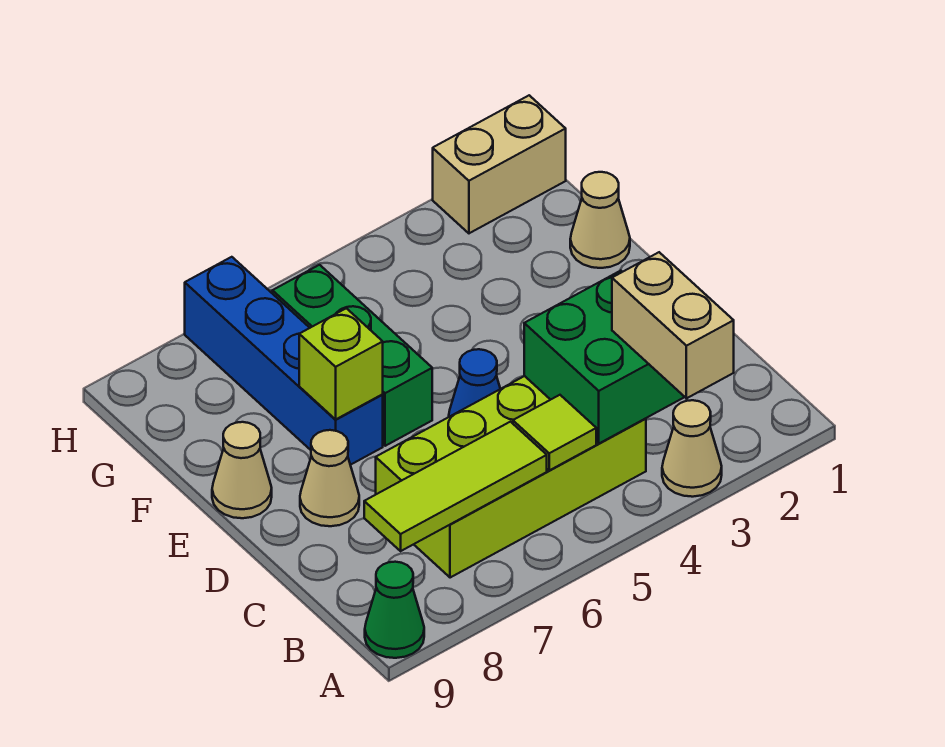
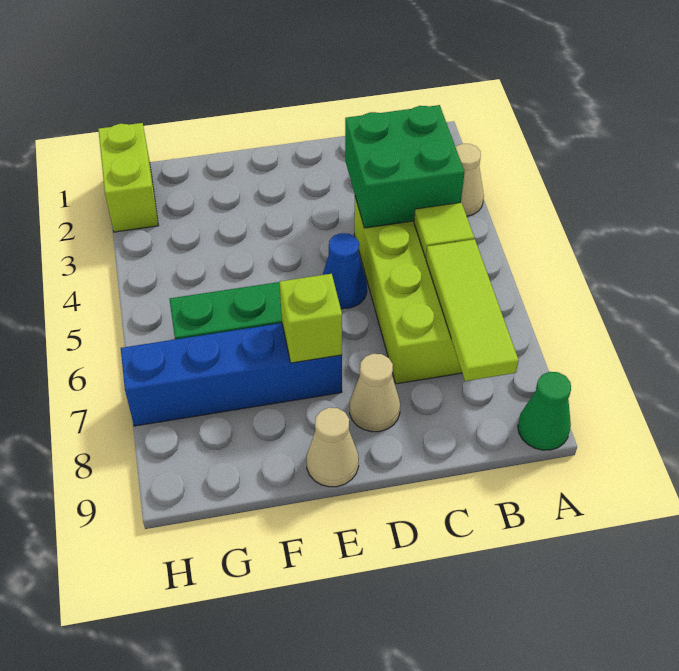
tan brick A3:B3 level 3 -> none
tan cone F1 level 1 -> none
tan brick H1:H2 level 1 -> lime brick H1:H2 level 1

